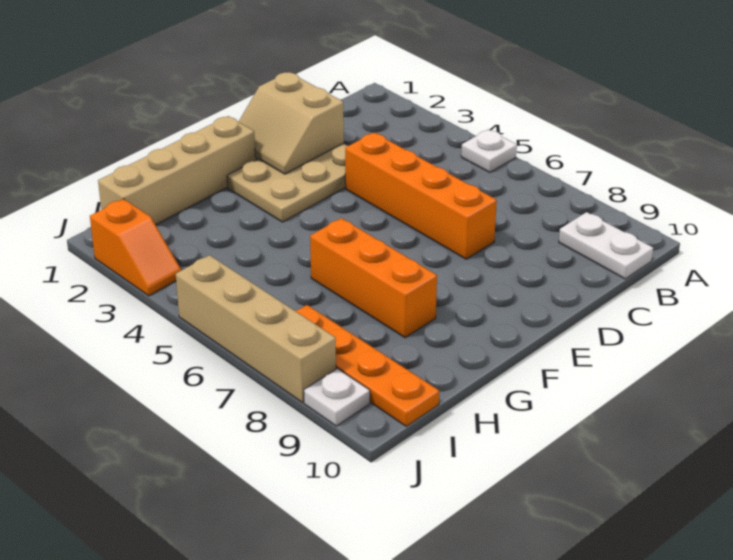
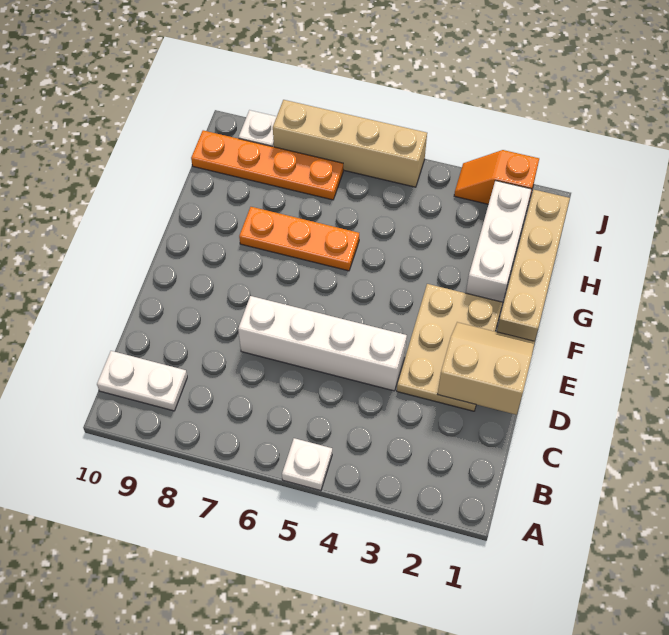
orange brick D4:D7 level 1 -> white brick D4:D7 level 1
none -> white brick G2:I2 level 1
orange brick G6:G8 level 1 -> orange plate G6:G8 level 1

